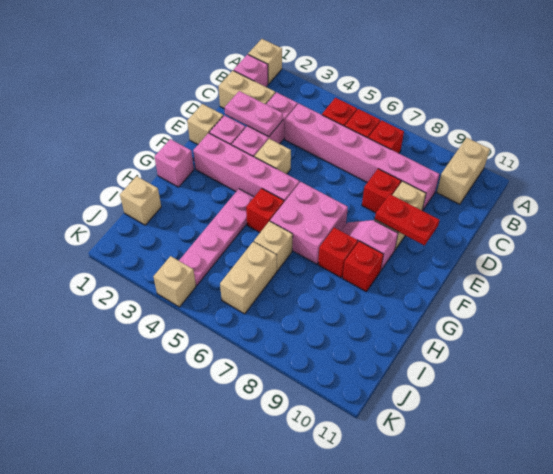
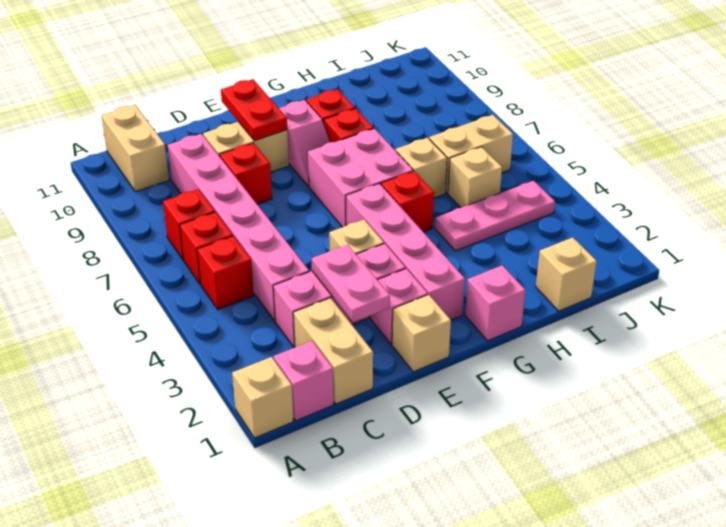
tan brick A10:B10 level 1 -> tan brick B10:B11 level 1
pink plate G4:J4 level 1 -> pink plate H4:J4 level 1
tan brick K4 level 1 -> tan brick I5 level 1

